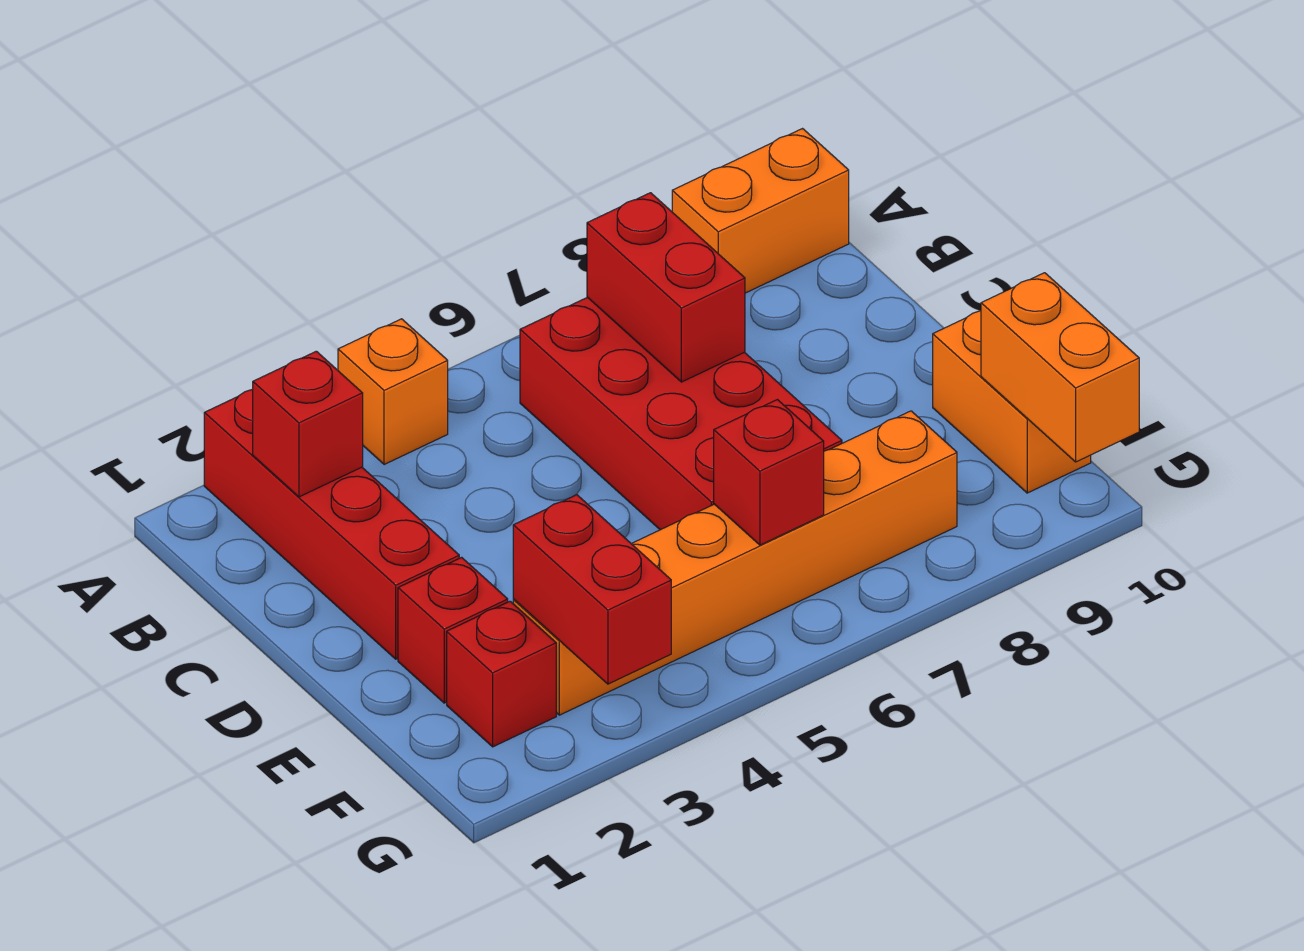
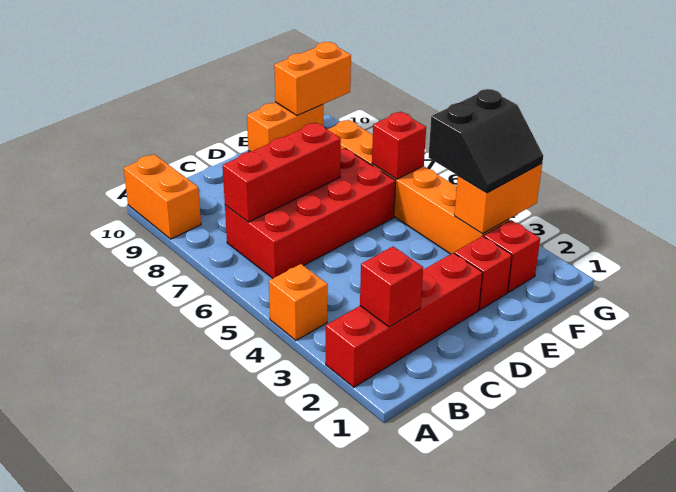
red brick B7:C7 level 2 -> red brick B7:D7 level 2
red brick F3:G3 level 2 -> orange brick F3:G3 level 2
none -> black slope F3:G4 level 3 top 4

